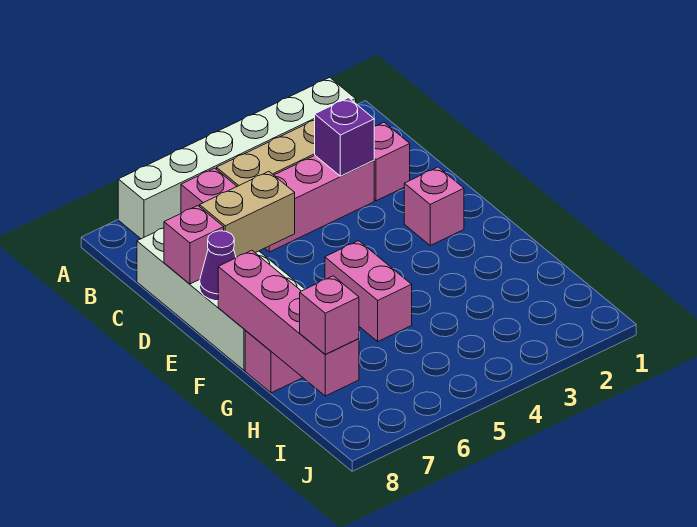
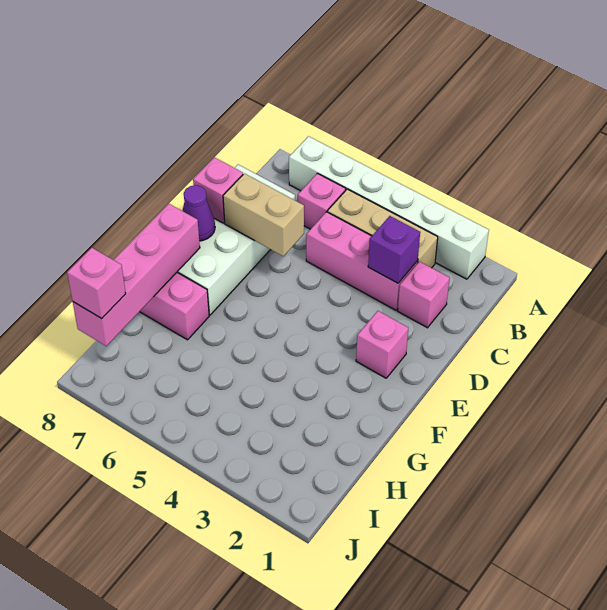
pink brick F5:G5 level 1 -> none

